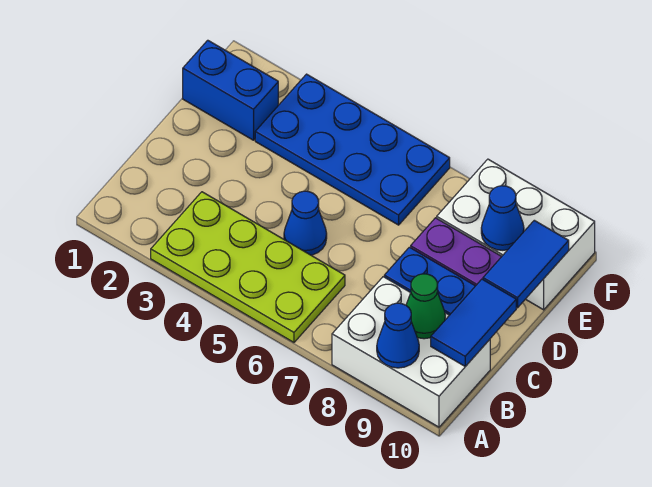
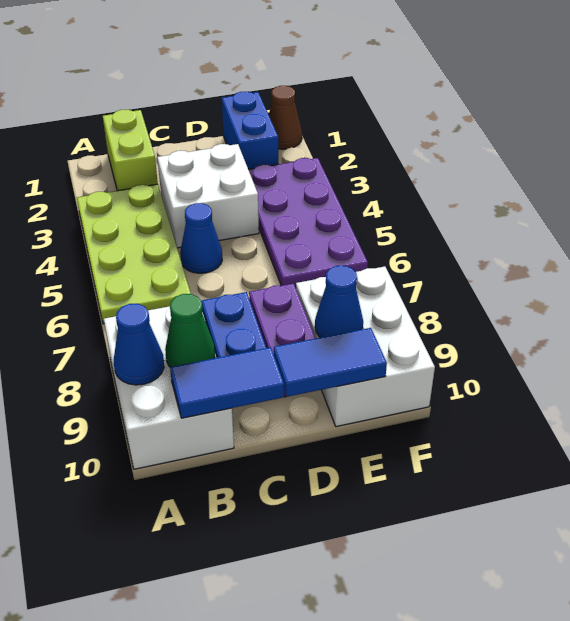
none -> lime brick B1:B2 level 1
none -> white brick C3:D4 level 1
blue plate E3:F6 level 1 -> purple plate E3:F6 level 1
none -> brown cone F1 level 1

